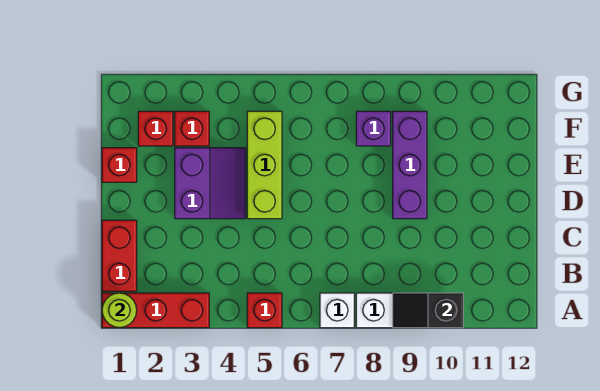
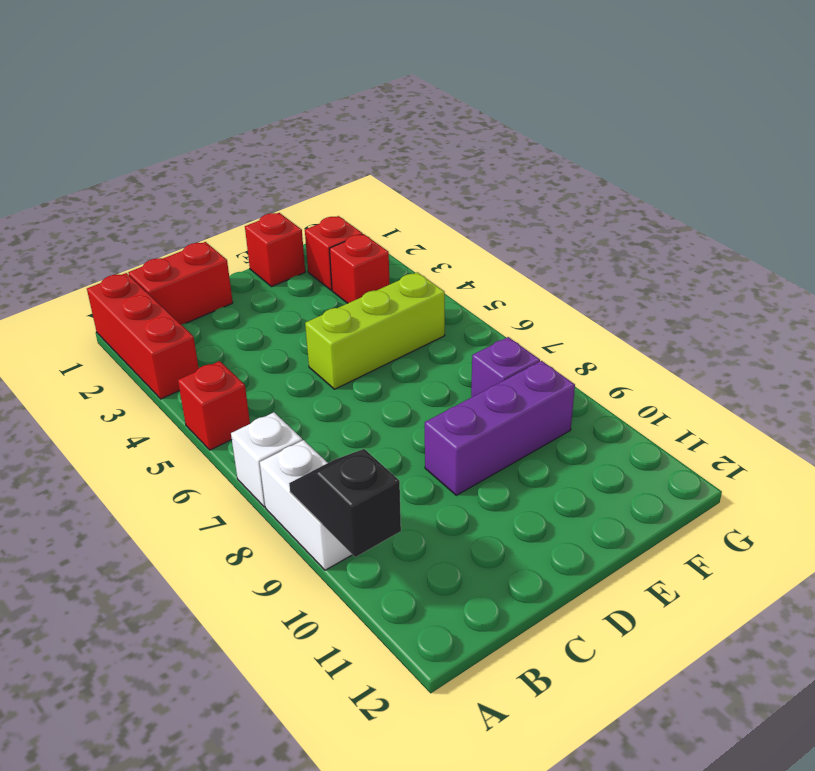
lime round brick A1 level 2 -> none
purple slope D3:E4 level 1 top 3 -> none

